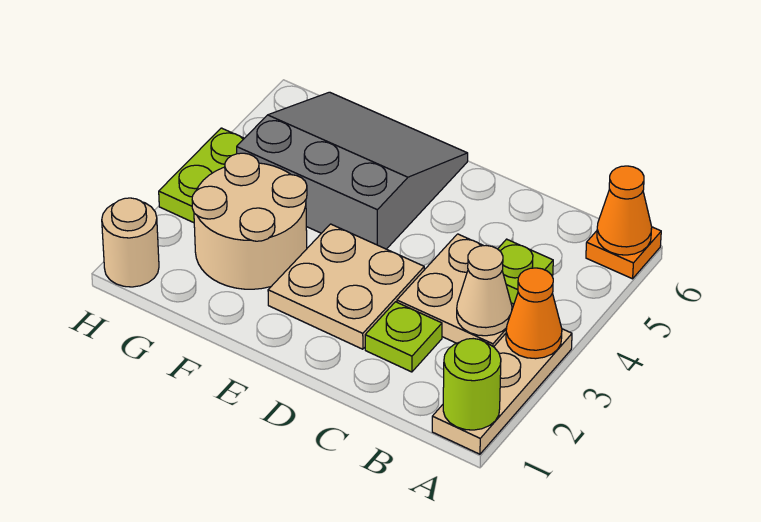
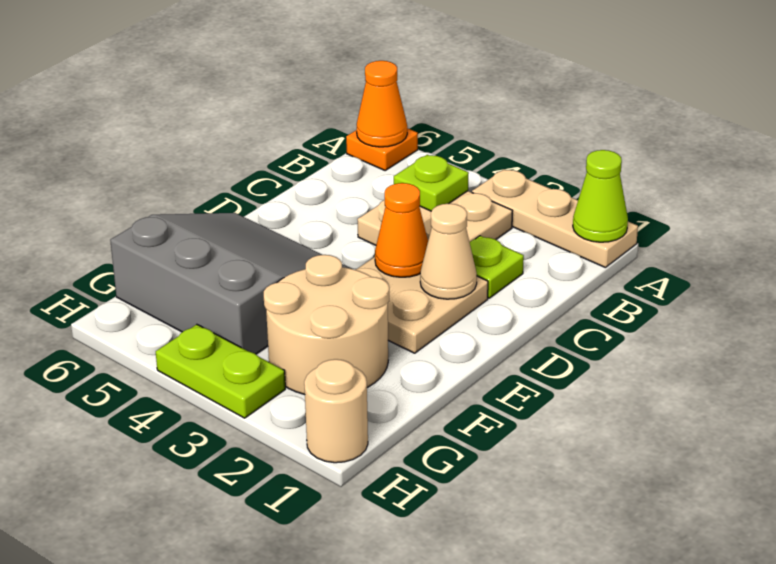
lime round brick A1 level 2 -> lime cone A1 level 2
orange cone A3 level 2 -> orange cone D3 level 2
tan cone B3 level 2 -> tan cone D2 level 2
grey slope E4:G6 level 1 top 4 -> grey slope E4:G6 level 1 top G

